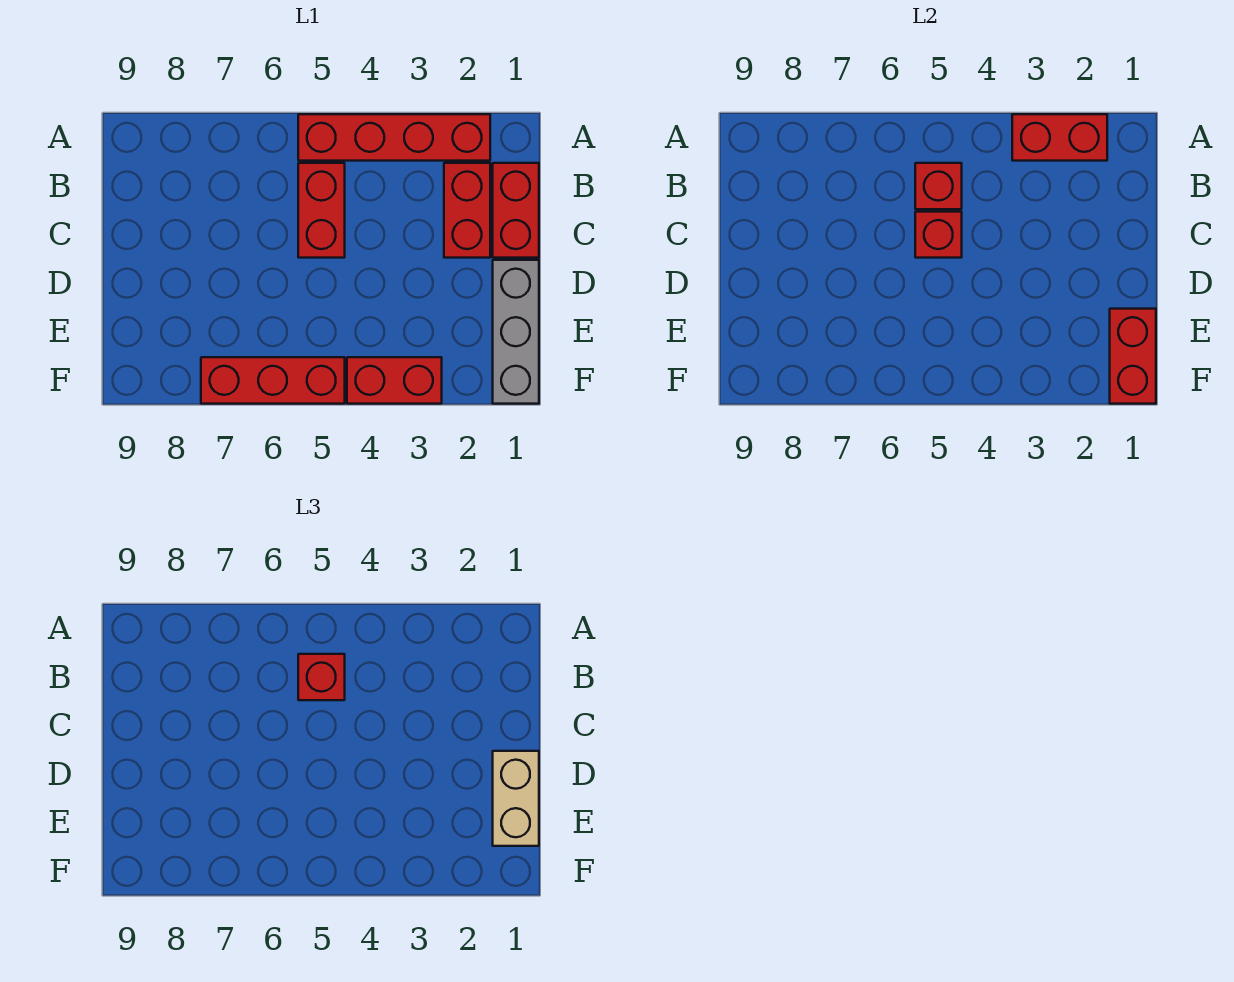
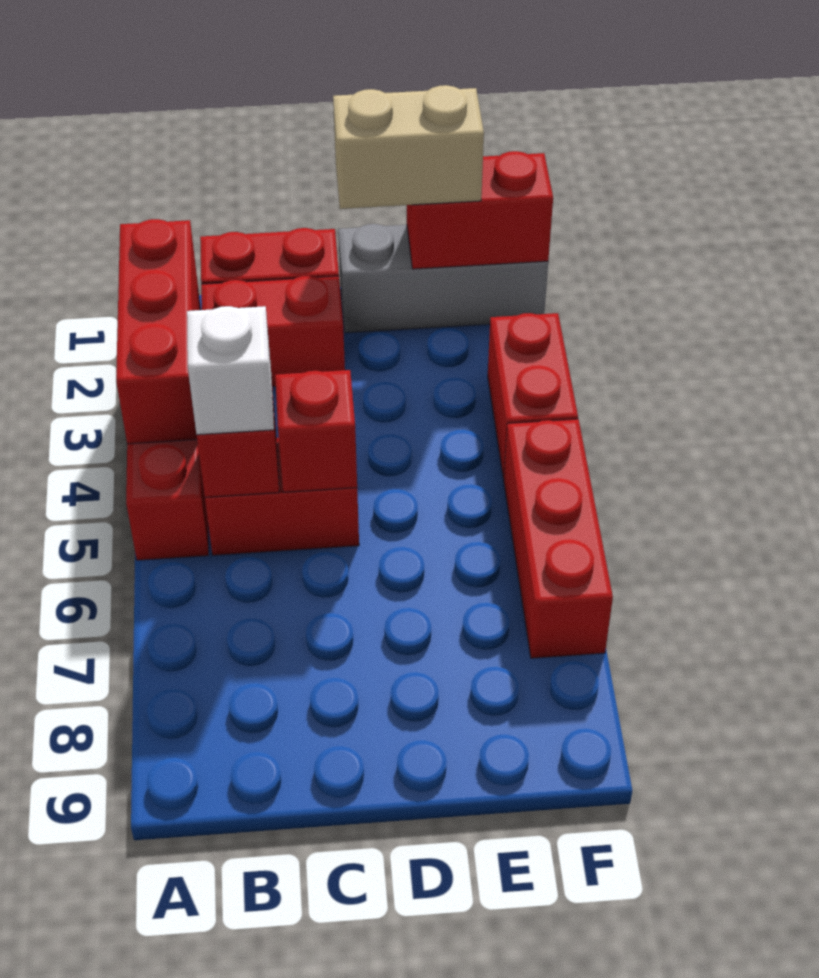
red brick A2:A3 level 2 -> red brick A2:A4 level 2
red brick B5 level 3 -> white brick B5 level 3

